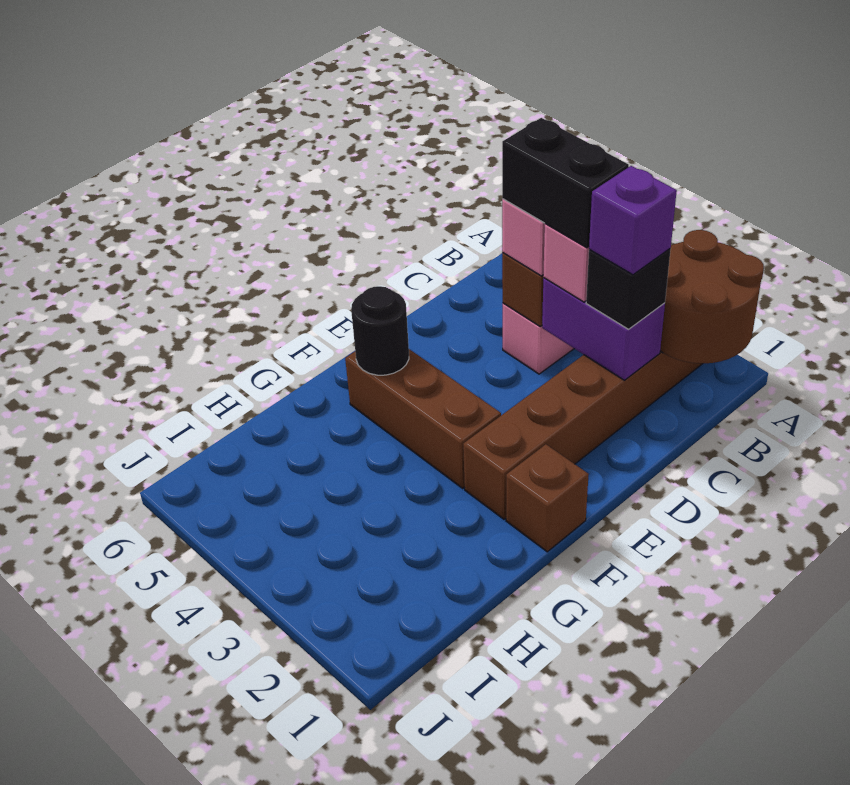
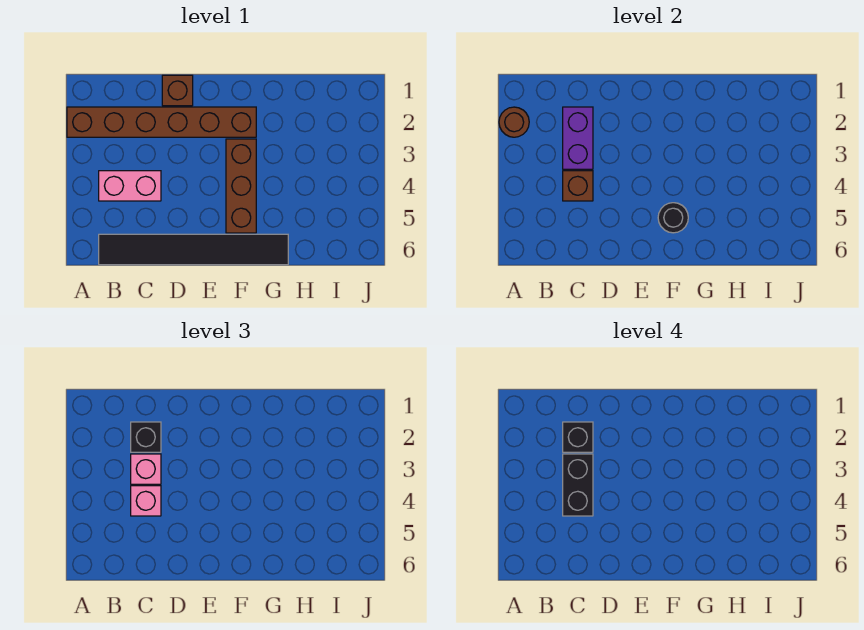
brown round brick A1:B2 level 2 -> brown round brick A2 level 2
none -> black tile B6:G6 level 1
purple brick C2 level 4 -> black brick C2 level 4
brown brick F1 level 1 -> brown brick D1 level 1

